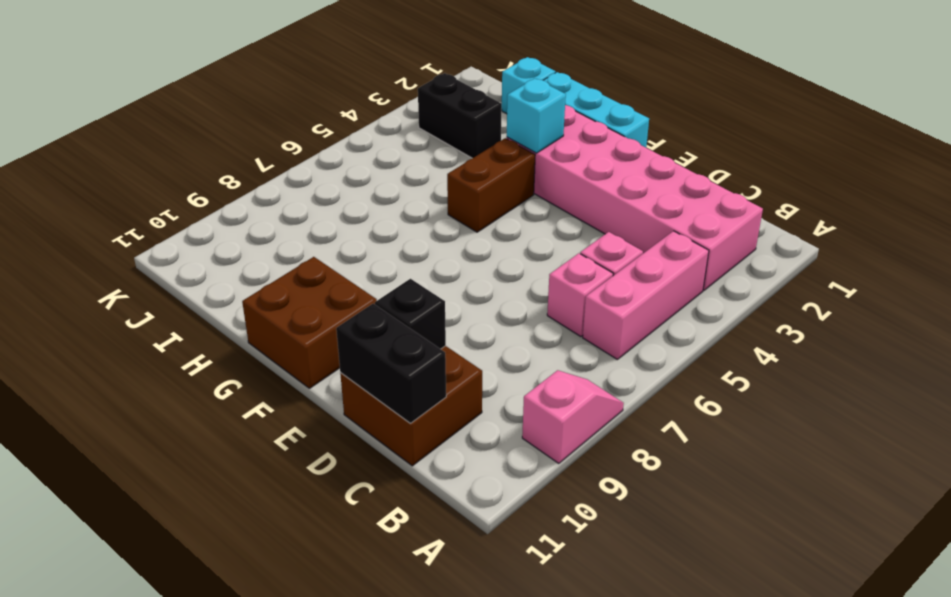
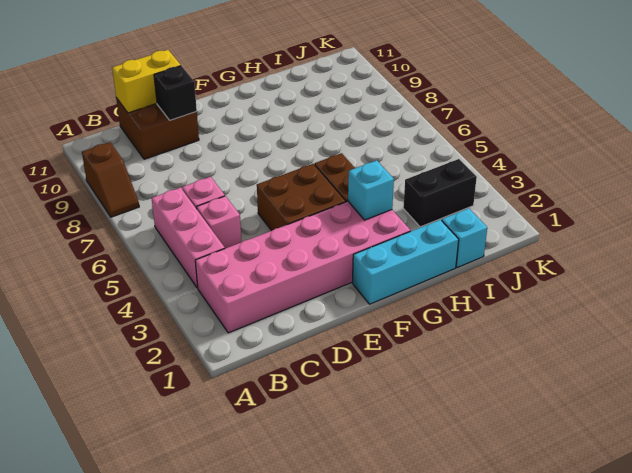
pink slope A8:A9 level 1 top 9 -> brown slope A8:A9 level 1 top 9
black brick C11:D11 level 2 -> yellow brick C11:D11 level 2
brown brick F10:G11 level 1 -> brown brick E4:F5 level 1

